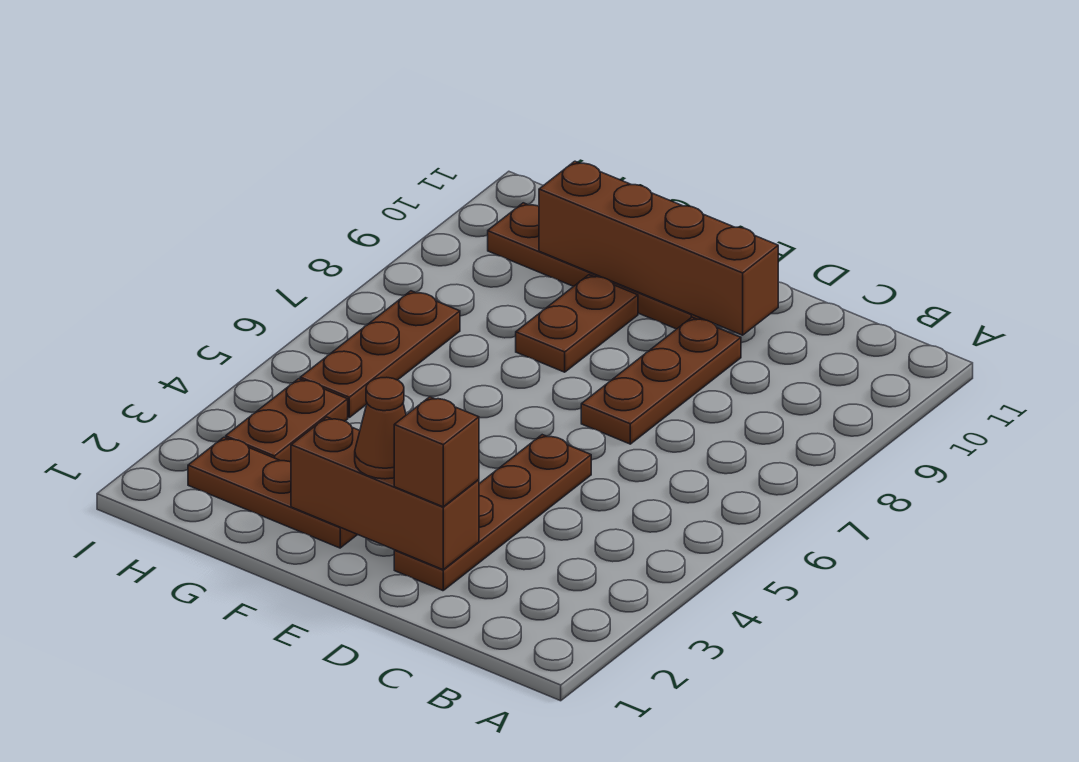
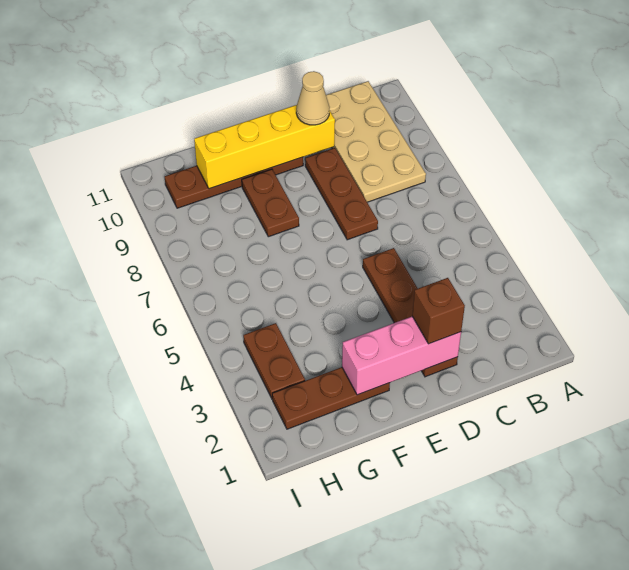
none -> tan plate B8:C11 level 1
brown brick D2:F2 level 2 -> pink brick D2:F2 level 2
brown brick D10:G10 level 2 -> yellow brick D10:G10 level 2
none -> tan cone D10 level 3
brown cone E2 level 3 -> none
brown plate H5:H7 level 1 -> none

